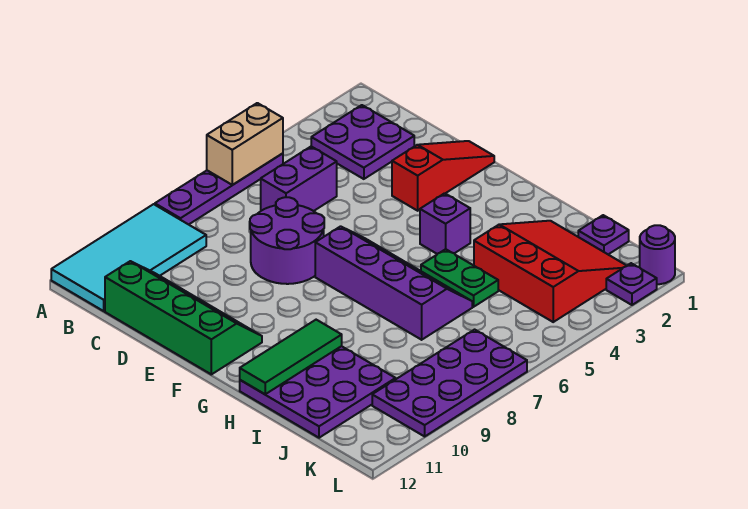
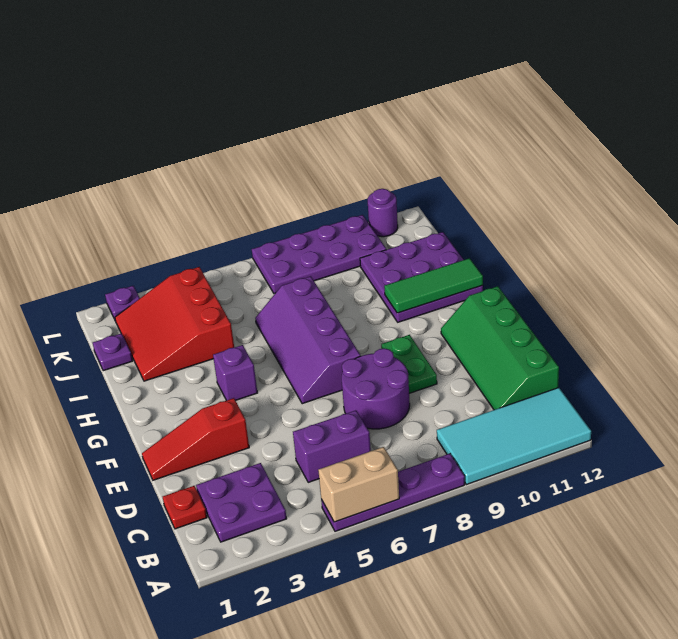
none -> red plate C1 level 1
green plate H5:I5 level 1 -> green plate E9:F9 level 1
purple round brick L1 level 1 -> purple round brick L11 level 1

